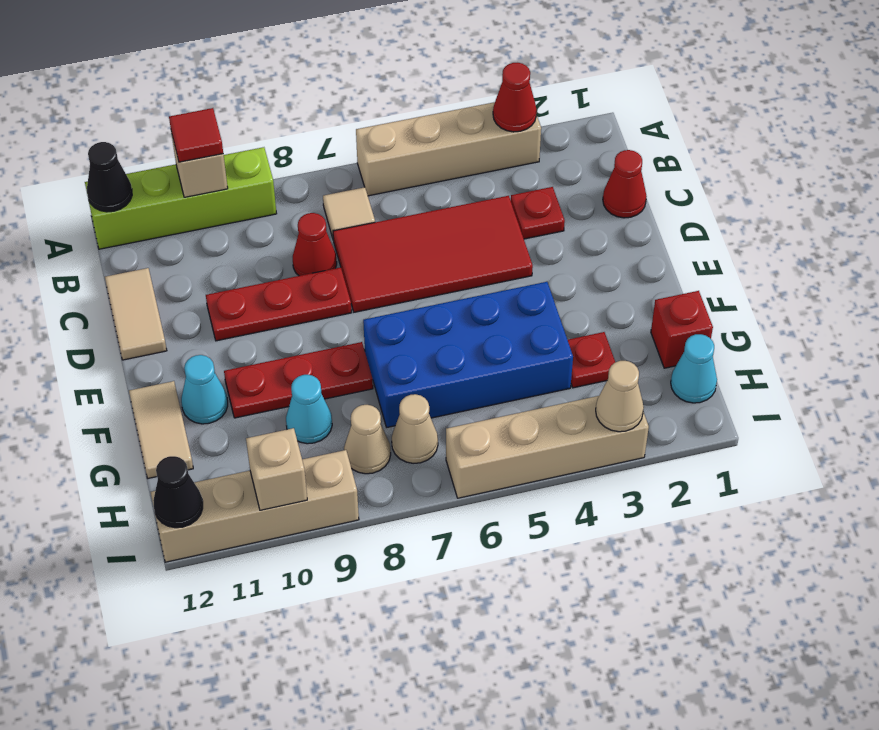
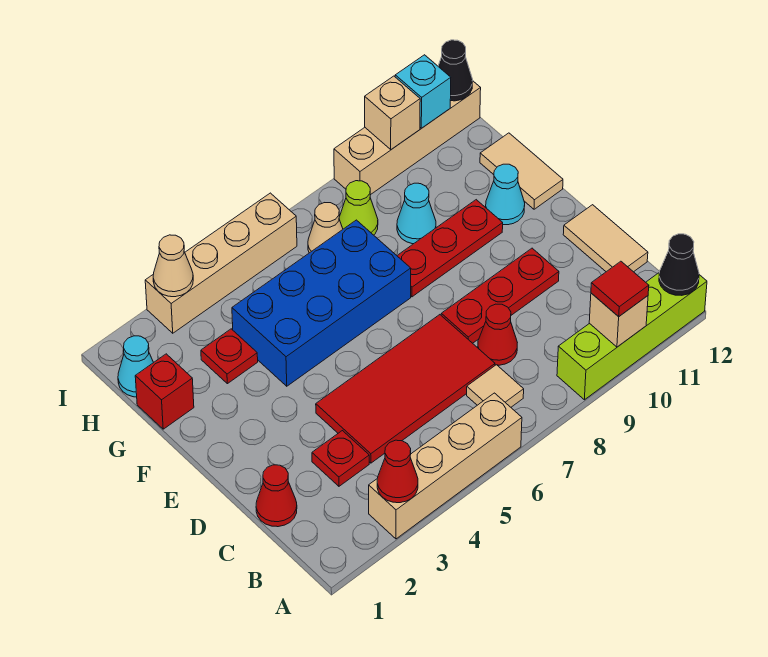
tan cone H8 level 1 -> lime cone H8 level 1
none -> cyan brick I11 level 2

